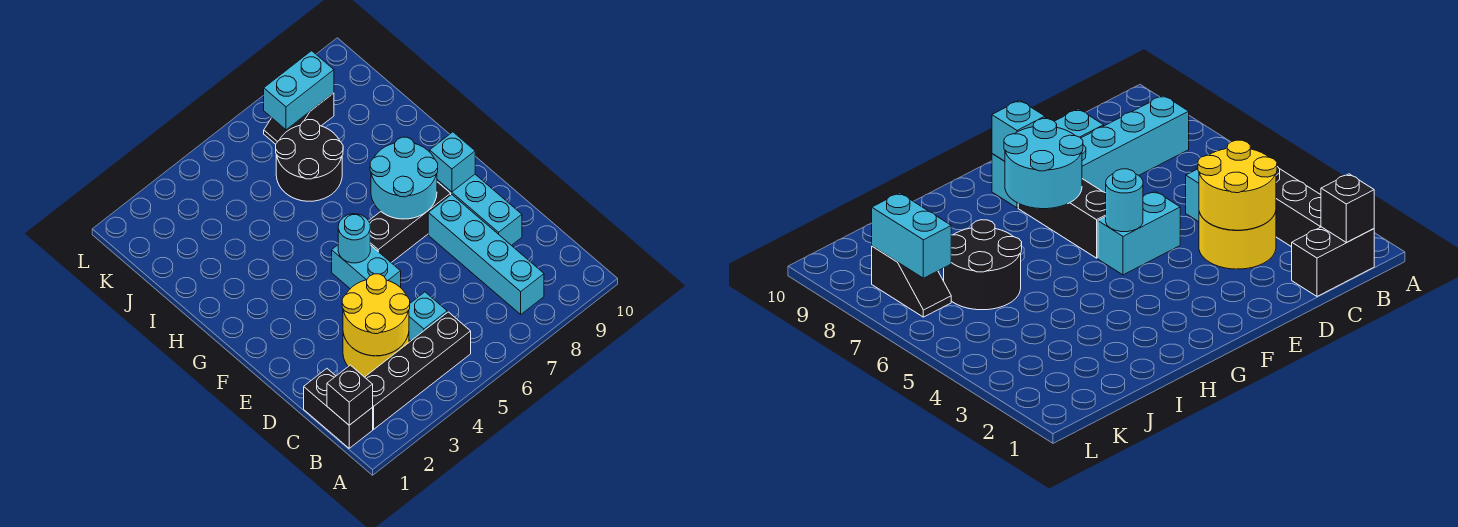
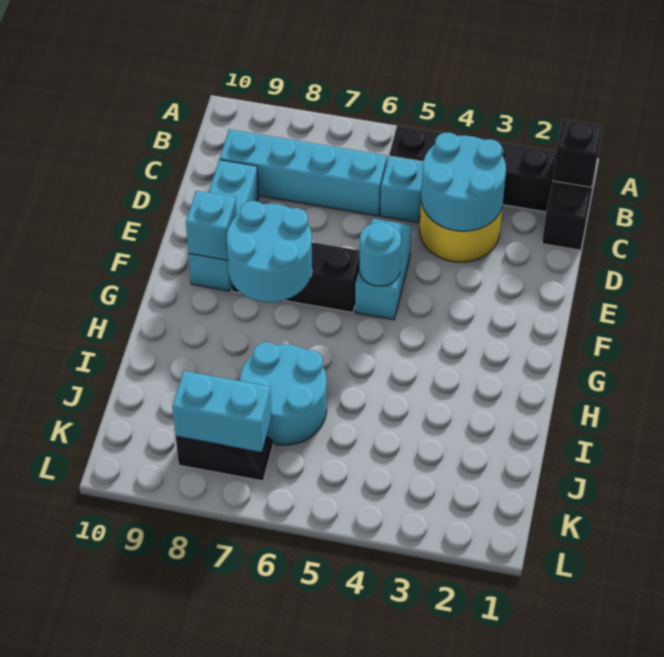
cyan brick B8:E8 level 1 -> cyan brick C6:C9 level 1
yellow round brick C3:D4 level 2 -> cyan round brick C3:D4 level 2
black round brick I6:J7 level 1 -> cyan round brick I6:J7 level 1

